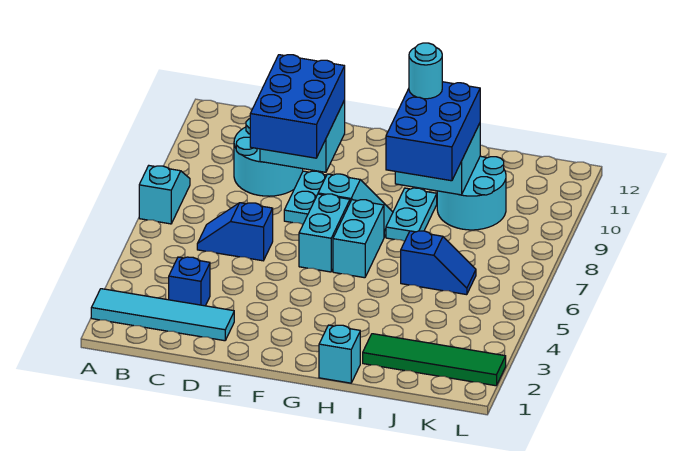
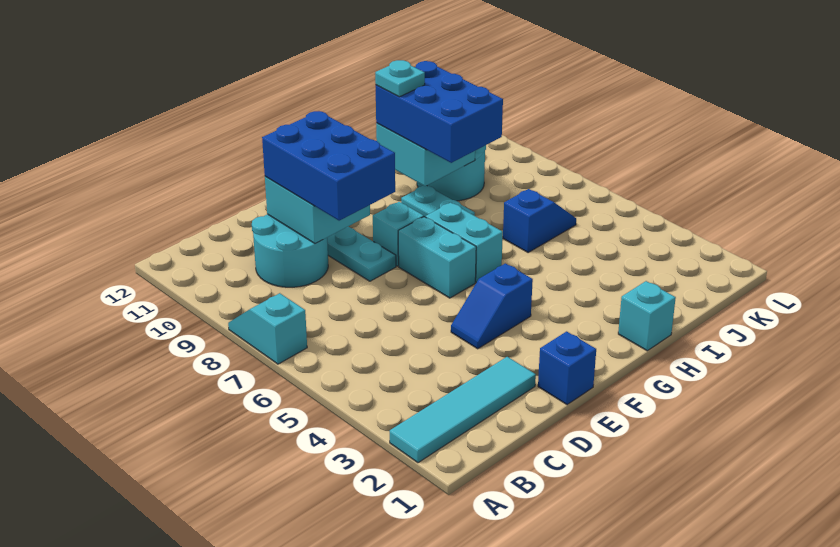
blue brick C3 level 1 -> blue brick E1 level 1
blue slope C6:D6 level 1 top D -> blue slope E4:F4 level 1 top F
cyan round brick H10 level 4 -> cyan plate H10 level 4
green tile I2:L2 level 1 -> none

